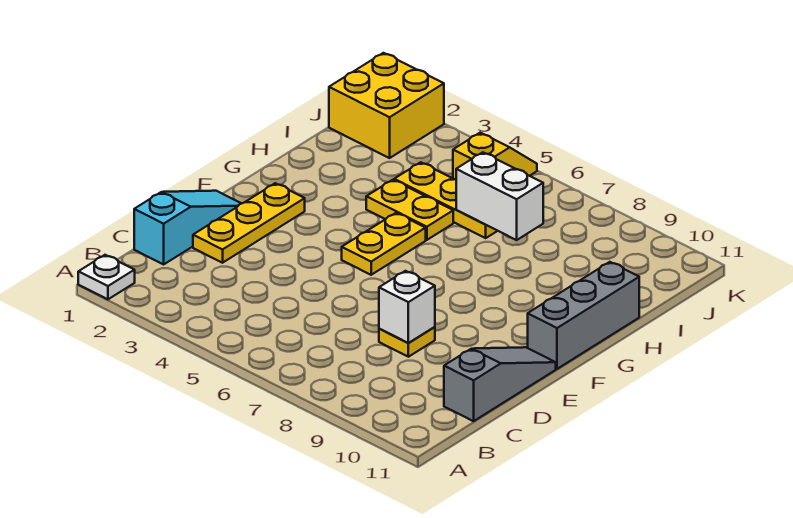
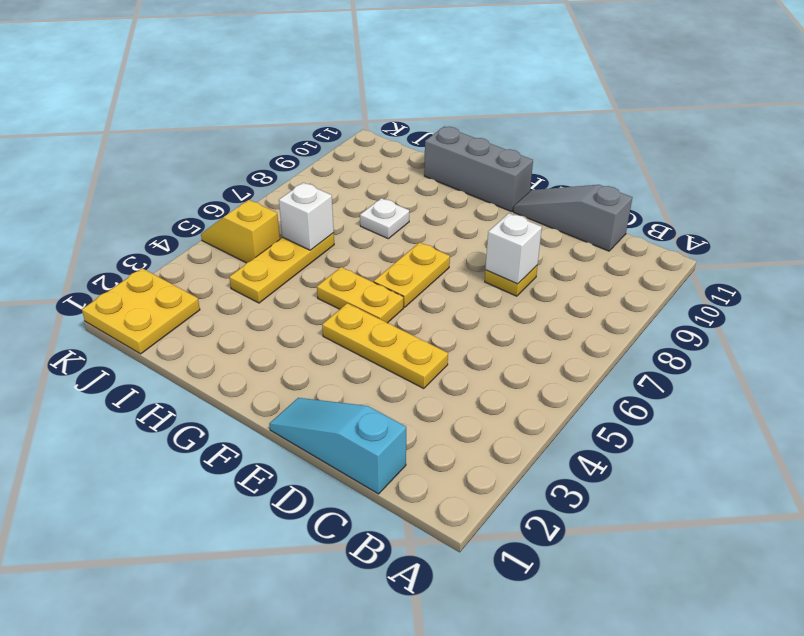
white plate A1 level 1 -> white plate H8 level 1
yellow plate D2:F2 level 1 -> yellow plate D4:F4 level 1
yellow plate H4:H5 level 1 -> yellow plate F6:F7 level 1
white brick I6:I7 level 2 -> white brick I6 level 2
yellow brick J1:K2 level 1 -> yellow plate J1:K2 level 1

